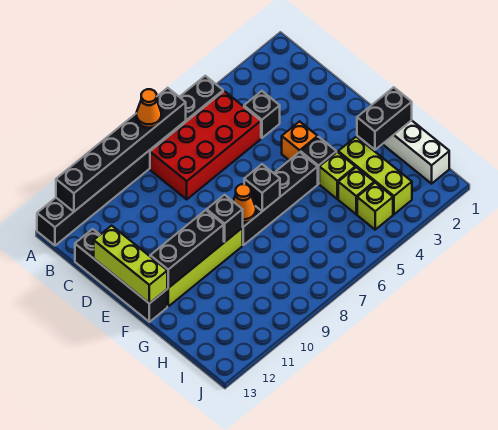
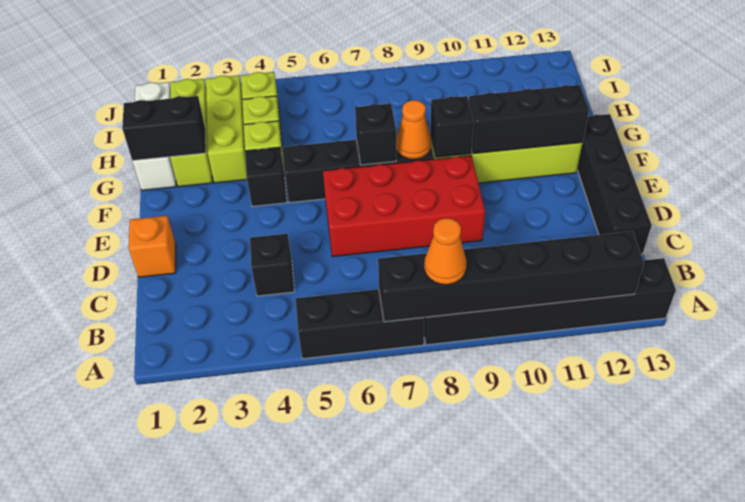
red brick B5:C8 level 1 -> red brick D6:E9 level 1
lime brick D13:F13 level 2 -> lime brick G2:I2 level 1
orange brick E4 level 1 -> orange brick D1 level 1

